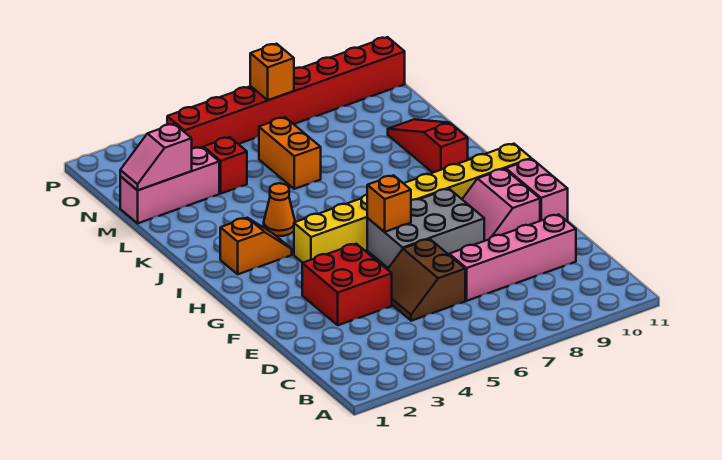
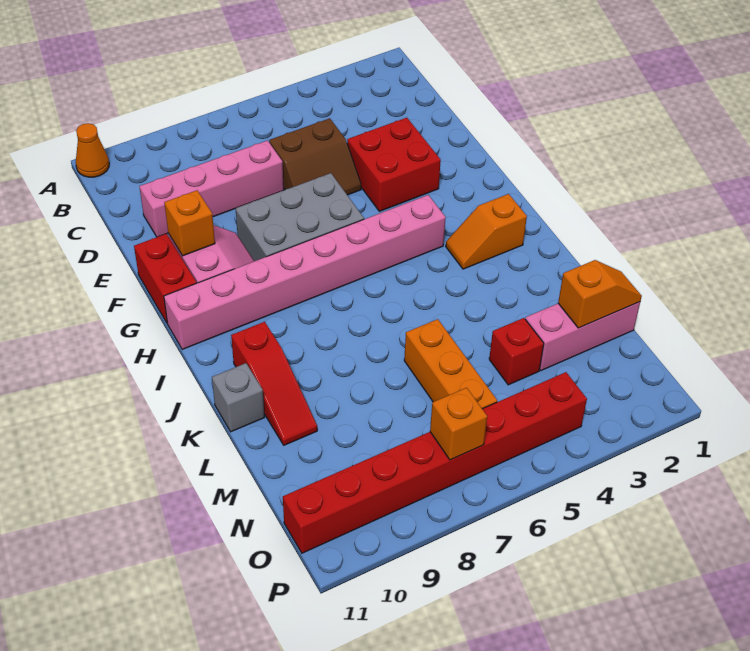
brown slope D5:E6 level 1 top 6 -> brown slope D5:E6 level 1 top D
pink brick F11:G11 level 1 -> red brick F11:G11 level 1
orange brick G6 level 2 -> orange brick F10 level 2
yellow brick H4:H11 level 1 -> pink brick H4:H11 level 1
orange cone J4 level 1 -> orange cone A11 level 1
none -> grey brick K11 level 1
orange brick L6:M6 level 1 -> orange brick L6:N6 level 1
pink slope M1:M2 level 2 top 2 -> orange slope M1:M2 level 2 top 2

